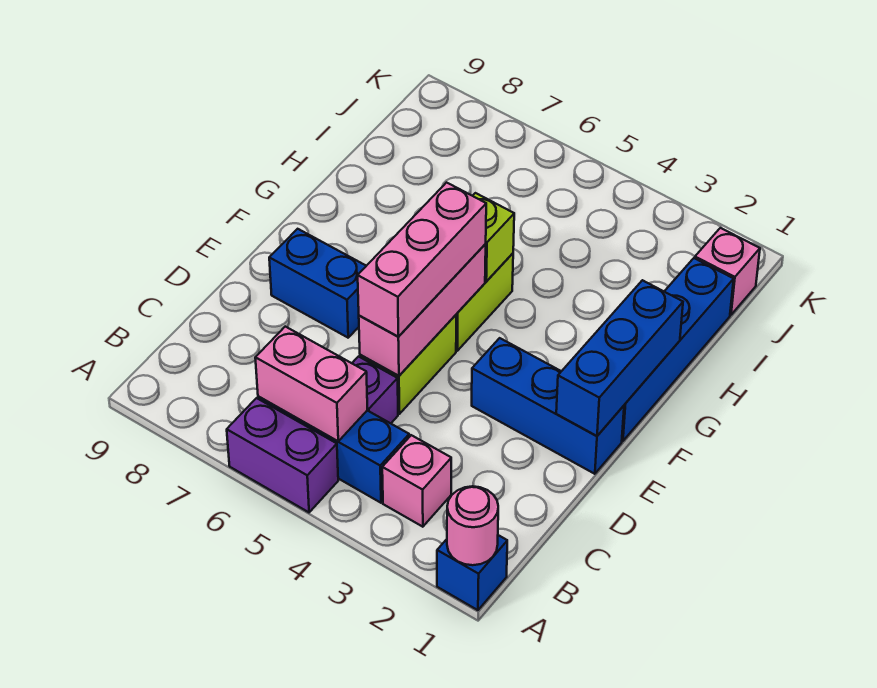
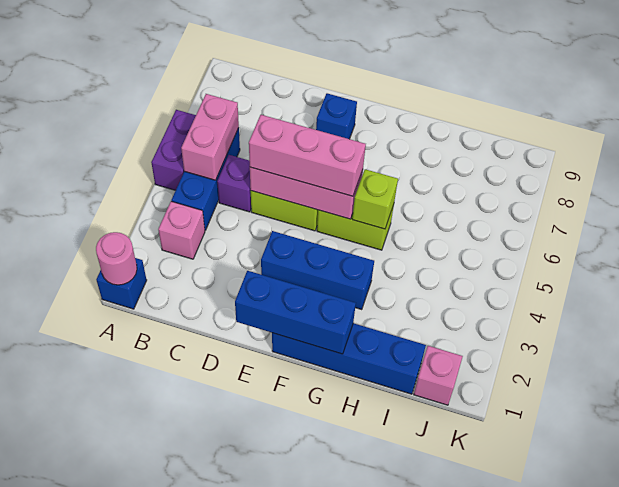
blue brick E1:E3 level 1 -> blue brick E3:G3 level 1
blue brick E7:E8 level 1 -> blue brick E8 level 1

